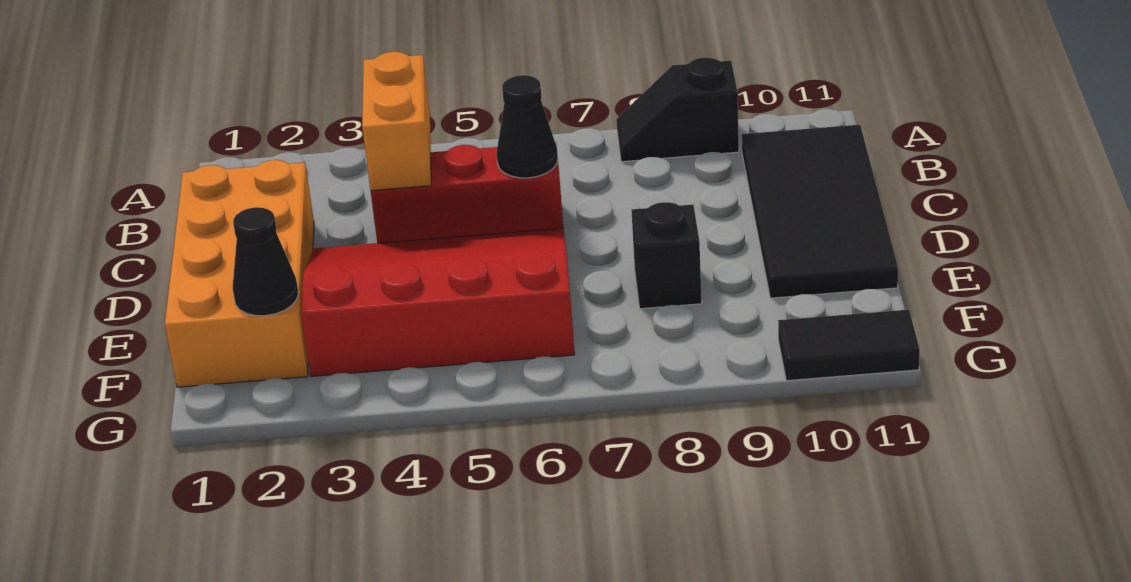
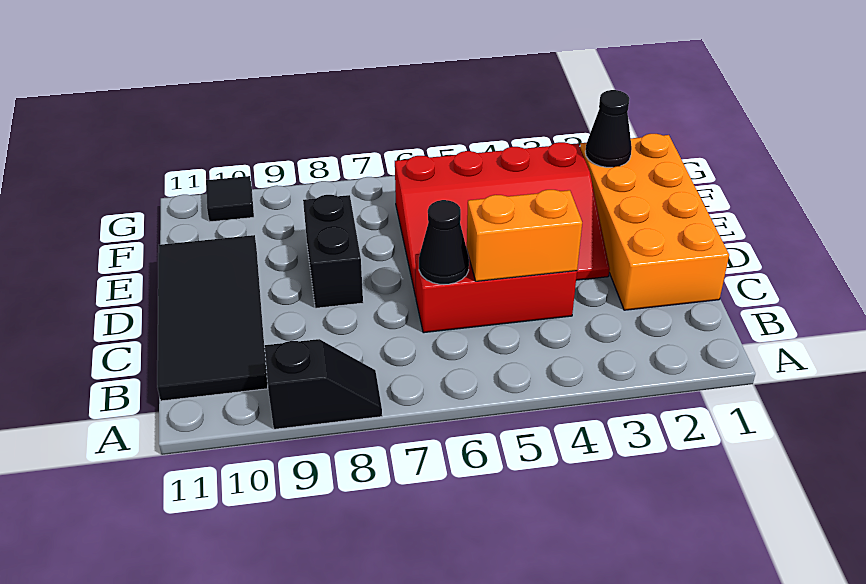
orange brick B4:C4 level 2 -> orange brick C4:C5 level 2
black brick E8 level 1 -> black brick D8:E8 level 1
black tile G10:G11 level 1 -> black tile G10 level 1

